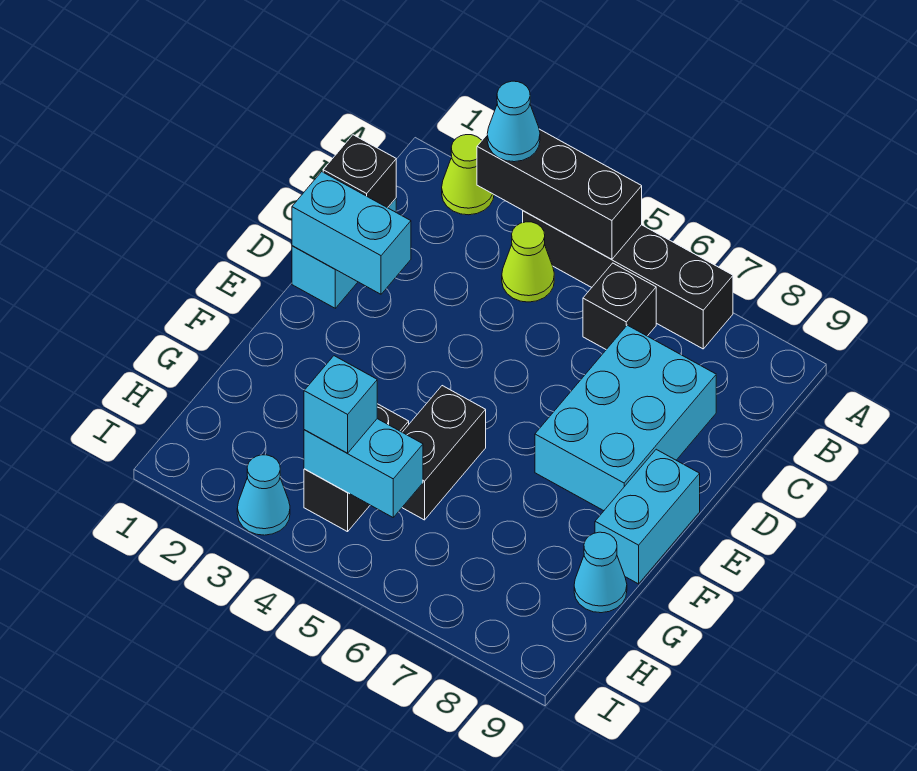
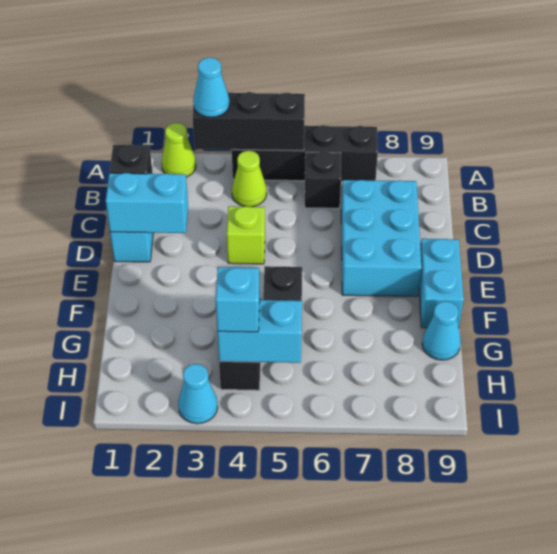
none -> lime brick D4 level 1

